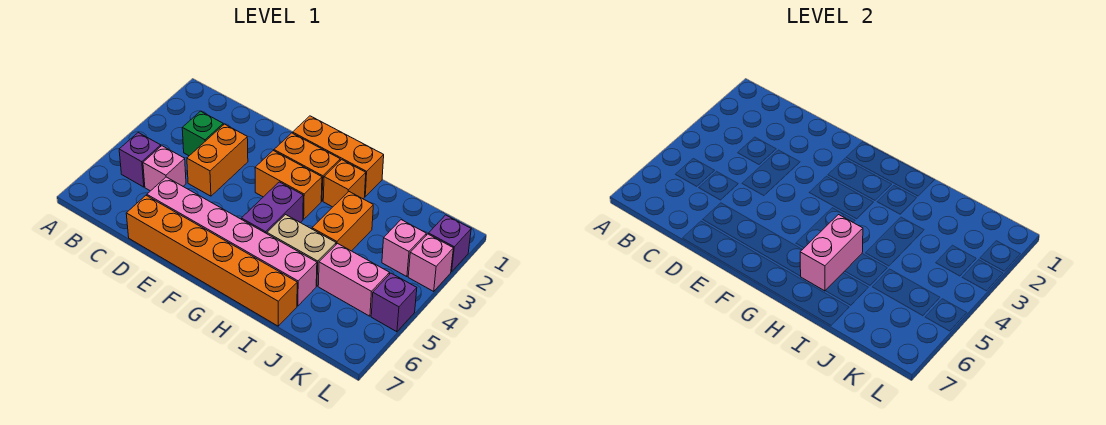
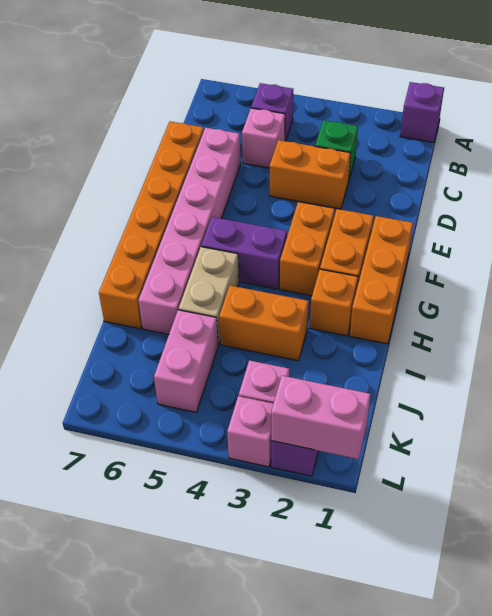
pink brick H5:H6 level 2 -> pink brick L1:L2 level 2
purple brick L5 level 1 -> purple brick A1 level 1

